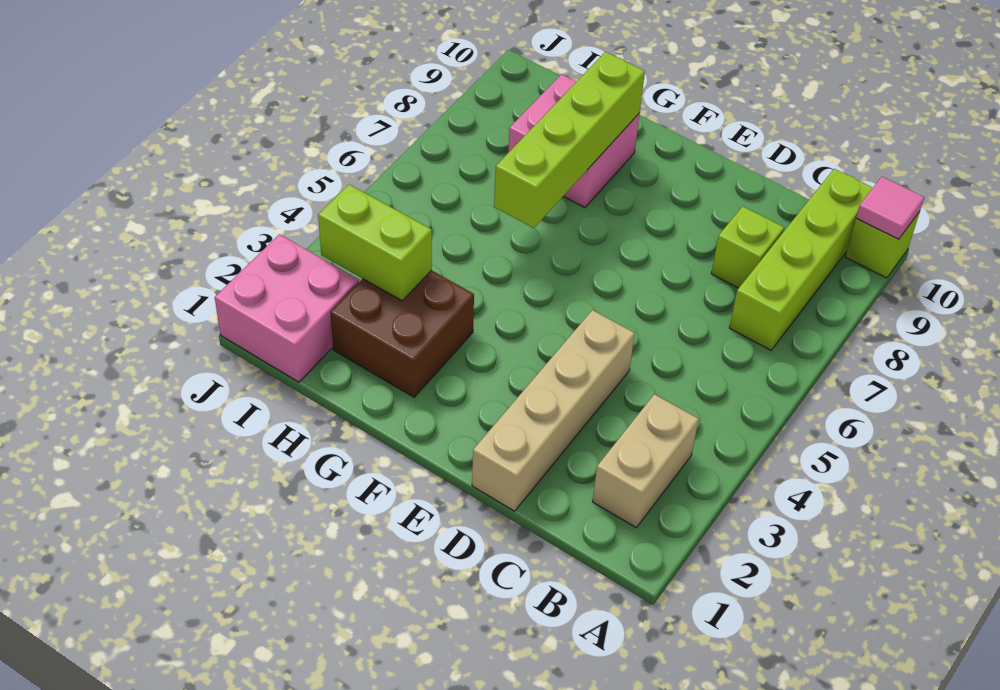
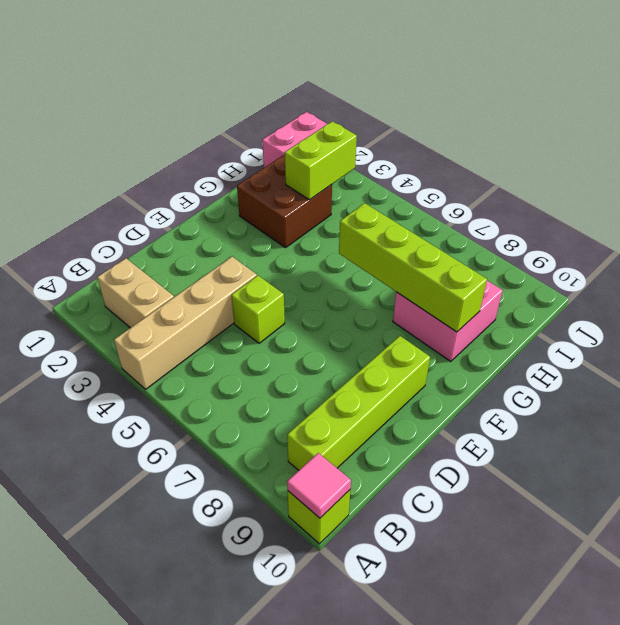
lime brick B7:B10 level 1 -> lime brick B9:E9 level 1
lime brick C8 level 1 -> lime brick D5 level 1
tan brick D1:D4 level 1 -> tan brick A4:D4 level 1

